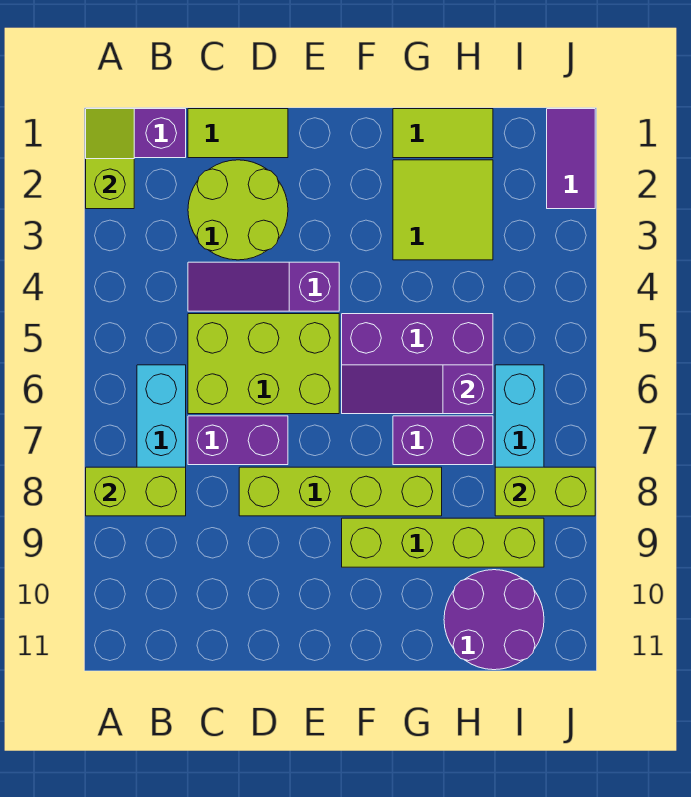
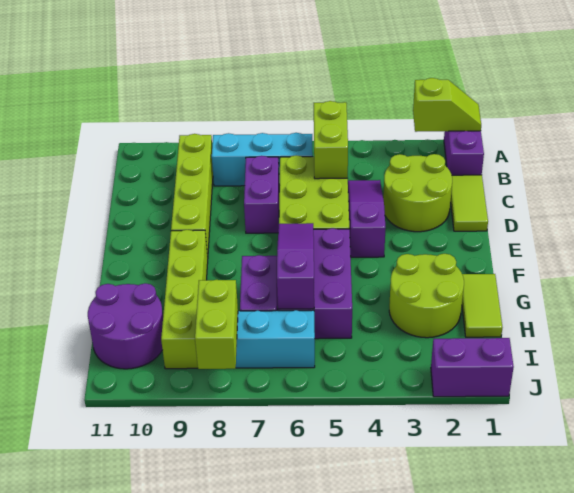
lime brick A8:B8 level 2 -> lime brick B5:C5 level 2
lime brick D8:G8 level 1 -> lime brick B9:E9 level 1
lime tile G2:H3 level 1 -> lime round brick G2:H3 level 1
purple tile J1:J2 level 1 -> purple brick J1:J2 level 1

